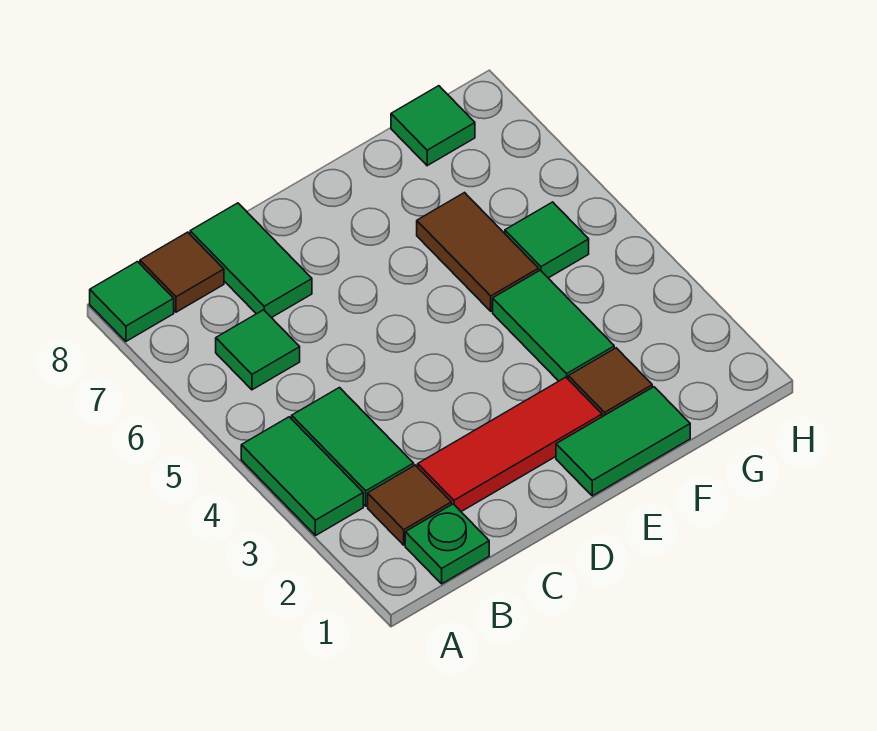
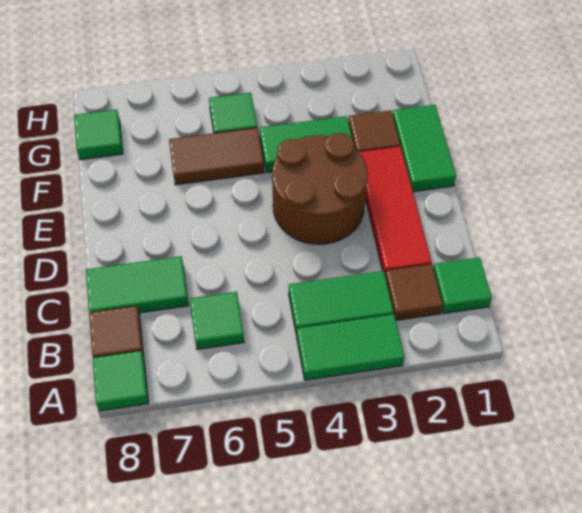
green plate B1 level 1 -> green tile B1 level 1
none -> brown round brick D3:E4 level 1

